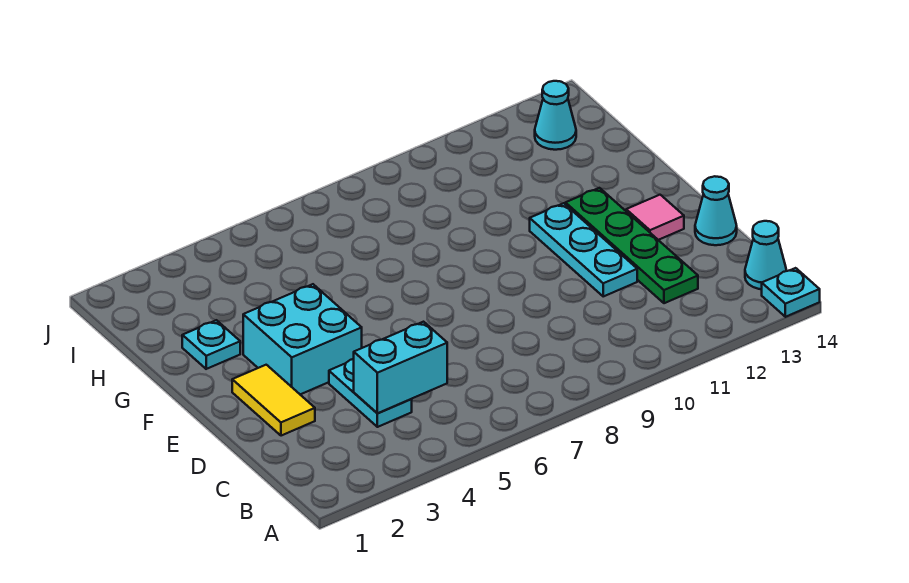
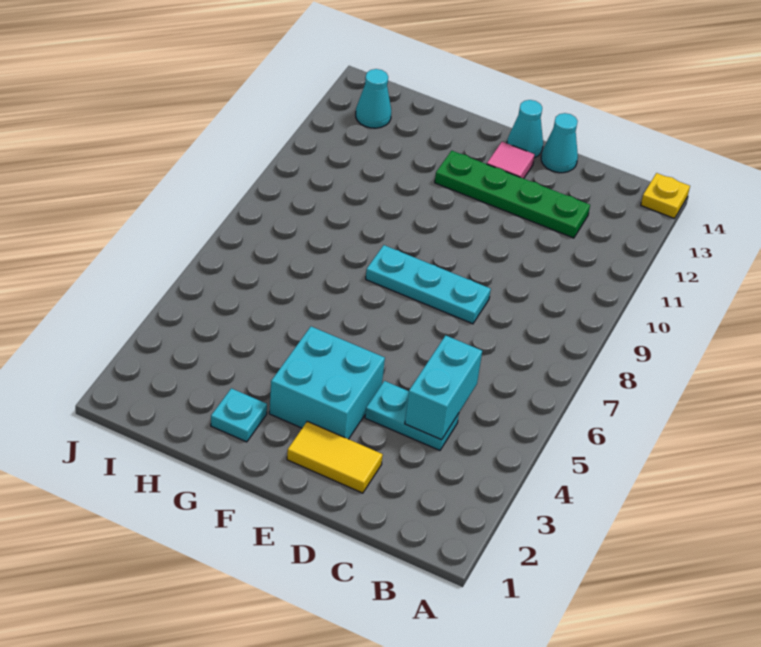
cyan plate A14 level 1 -> yellow plate A14 level 1
cyan cone B14 level 1 -> cyan cone E14 level 1
cyan plate D11:F11 level 1 -> cyan plate D8:F8 level 1

